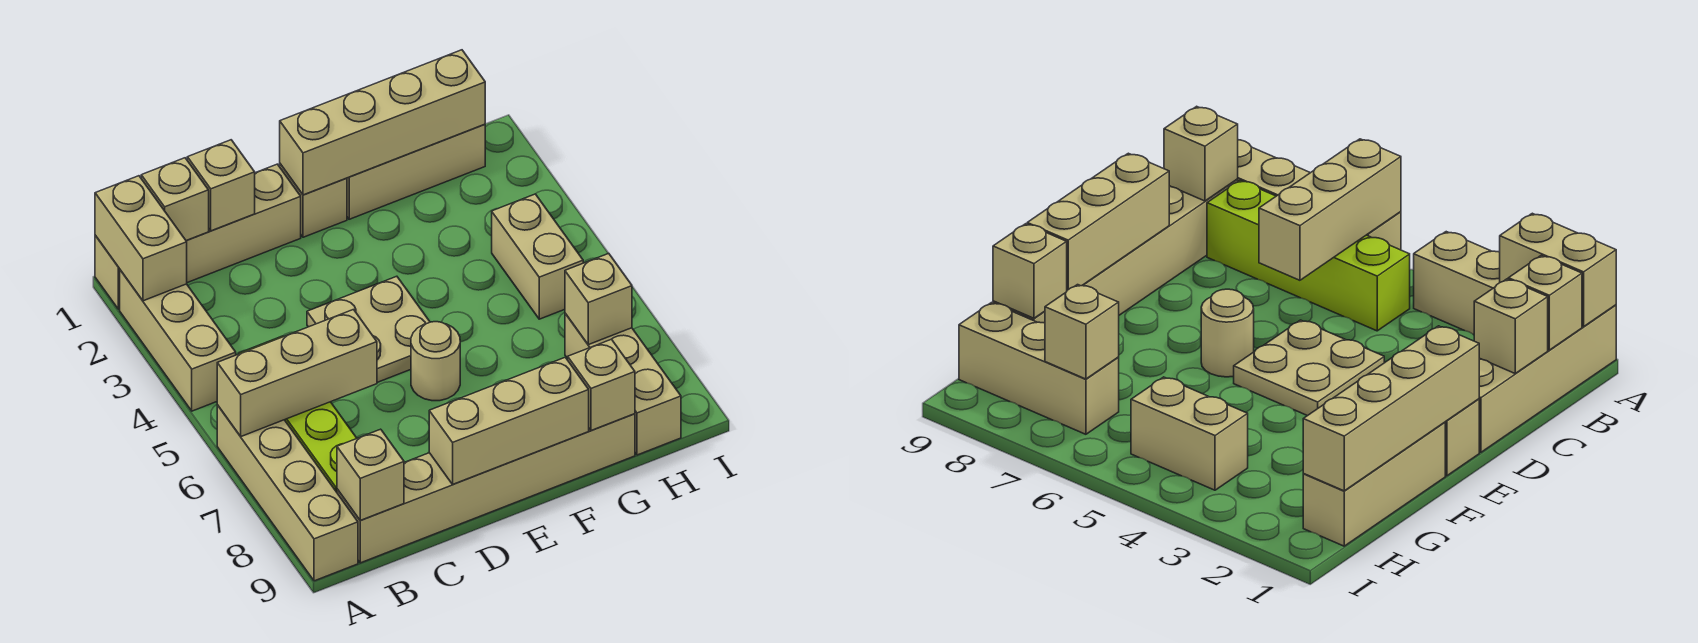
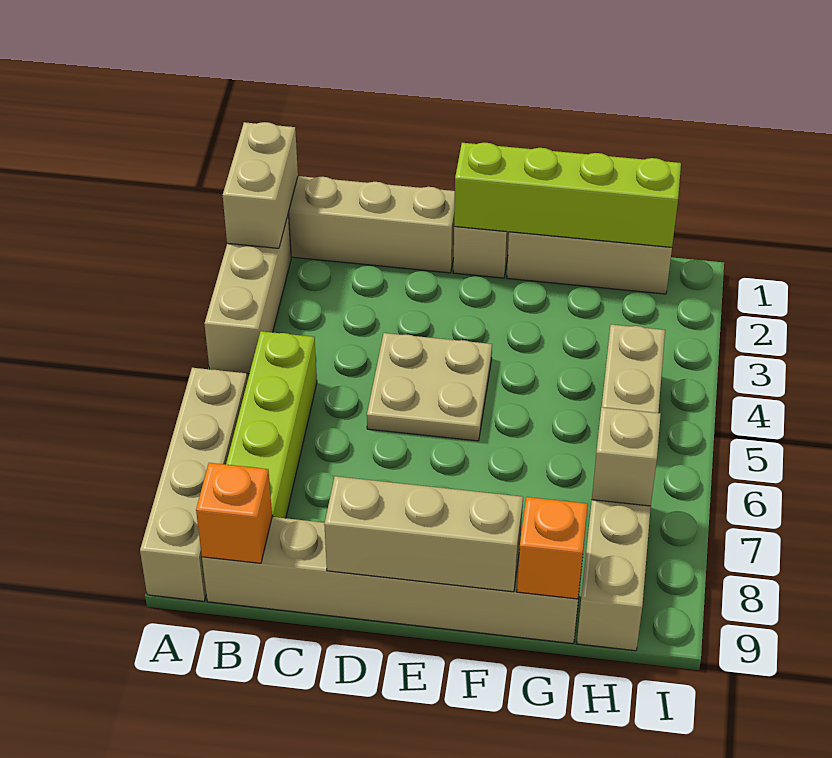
tan brick A6:C6 level 2 -> none
tan brick B1 level 2 -> none
tan brick B9 level 2 -> orange brick B9 level 2
tan brick C1 level 2 -> none
tan brick E1:H1 level 2 -> lime brick E1:H1 level 2
tan round brick E6 level 1 -> none
tan brick G9 level 2 -> orange brick G9 level 2

